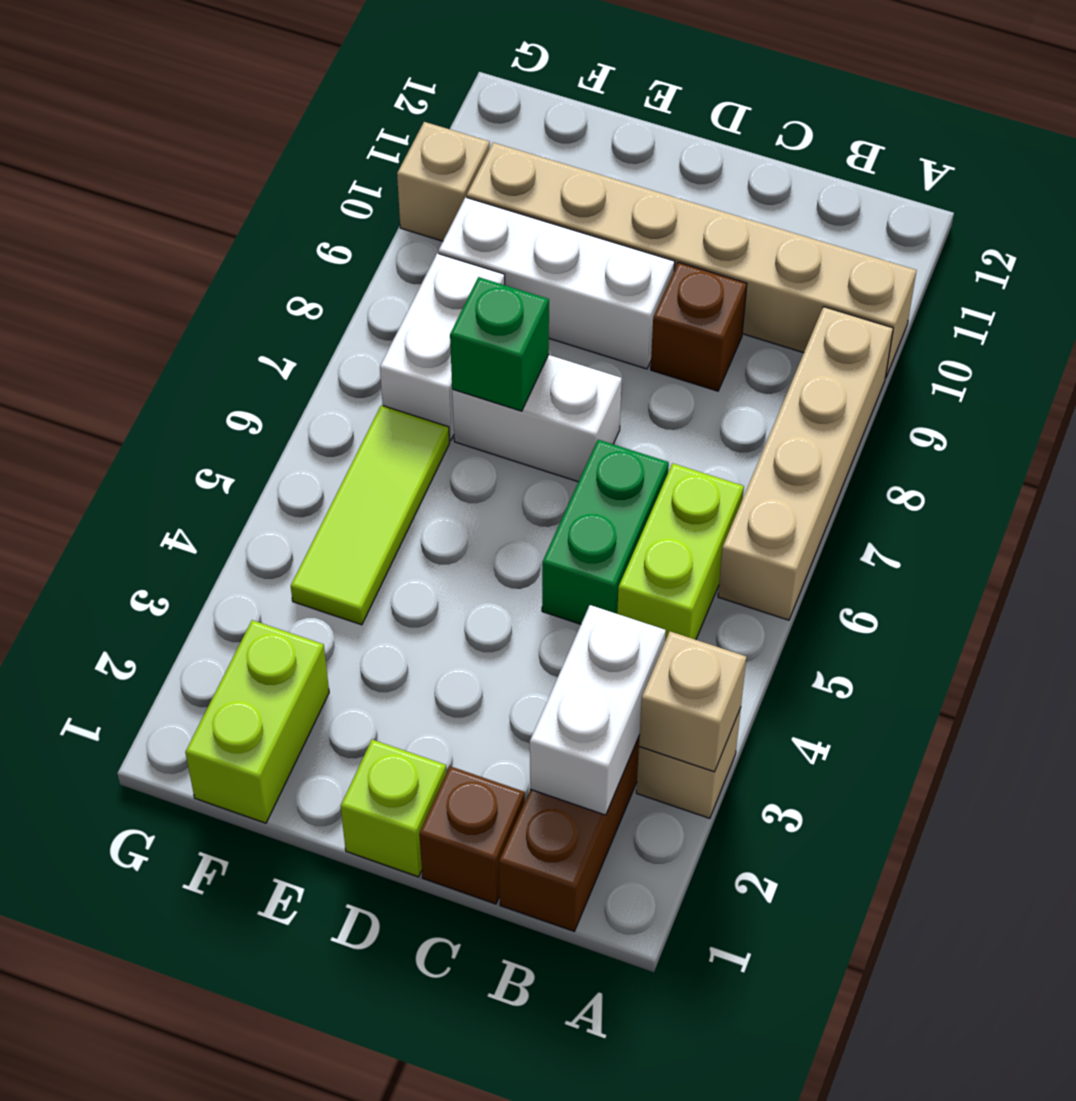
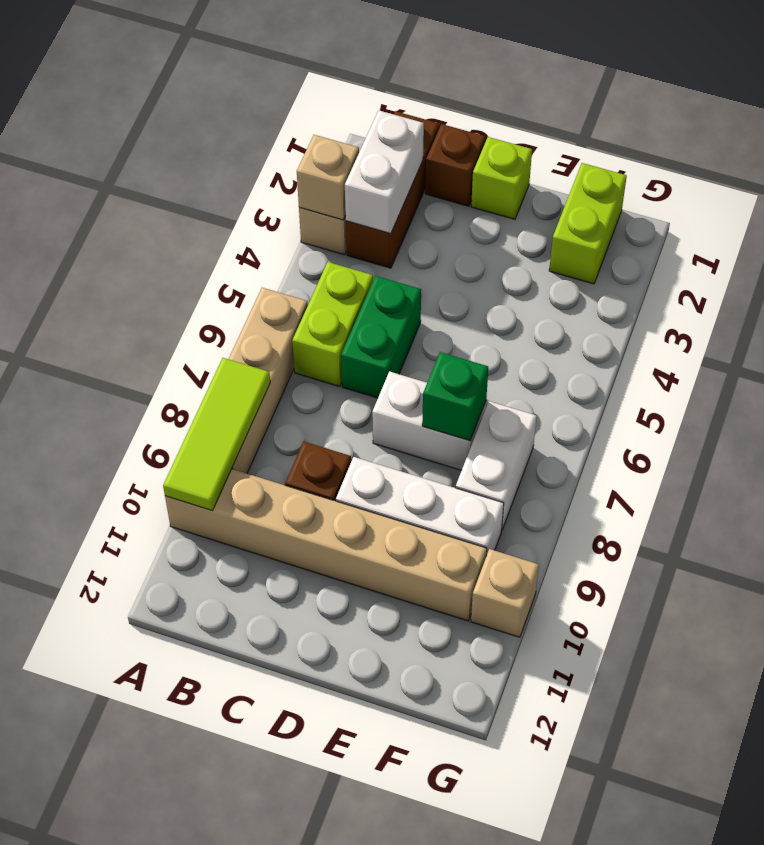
lime tile F4:F6 level 1 -> lime tile A8:A10 level 2

